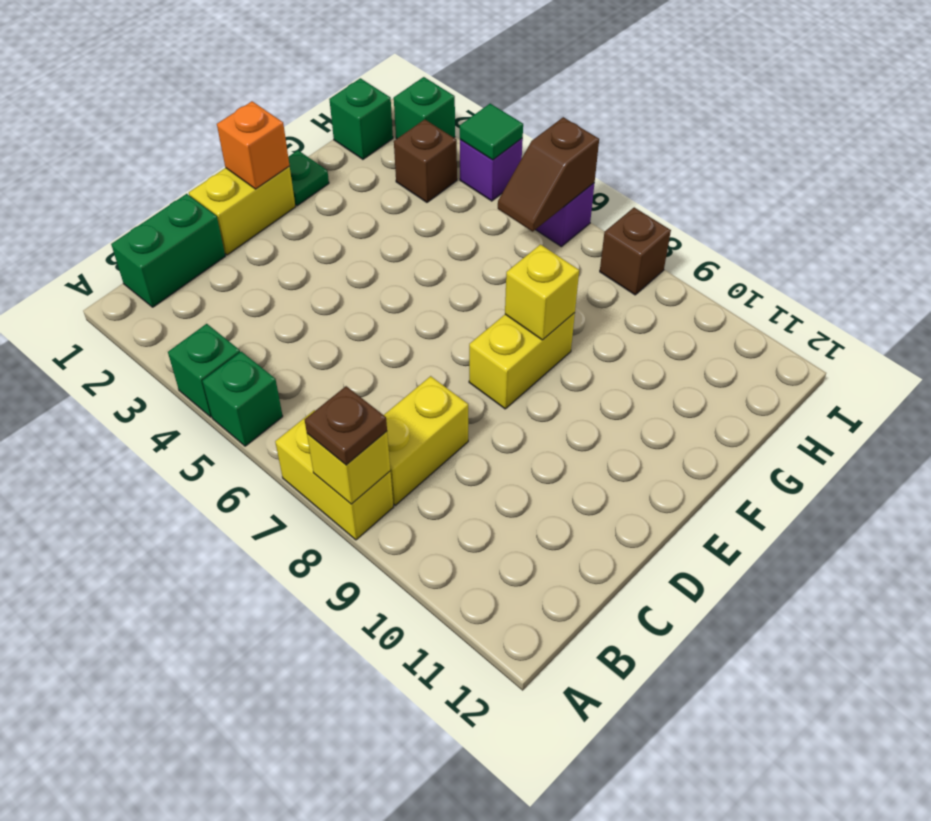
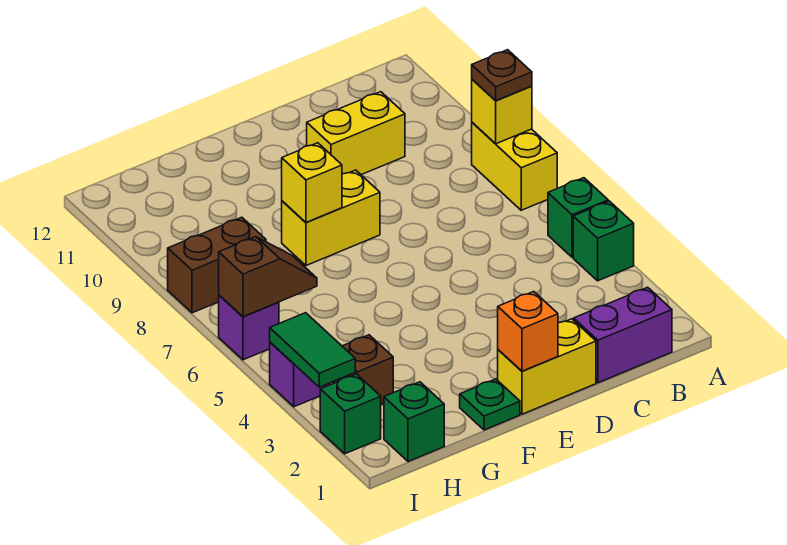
green brick B1:C1 level 1 -> purple brick B1:C1 level 1
yellow brick B8:C8 level 1 -> yellow brick C10:D10 level 1
green tile I4 level 2 -> green tile I3:I4 level 2
brown brick I8 level 1 -> brown brick H8:I8 level 1

